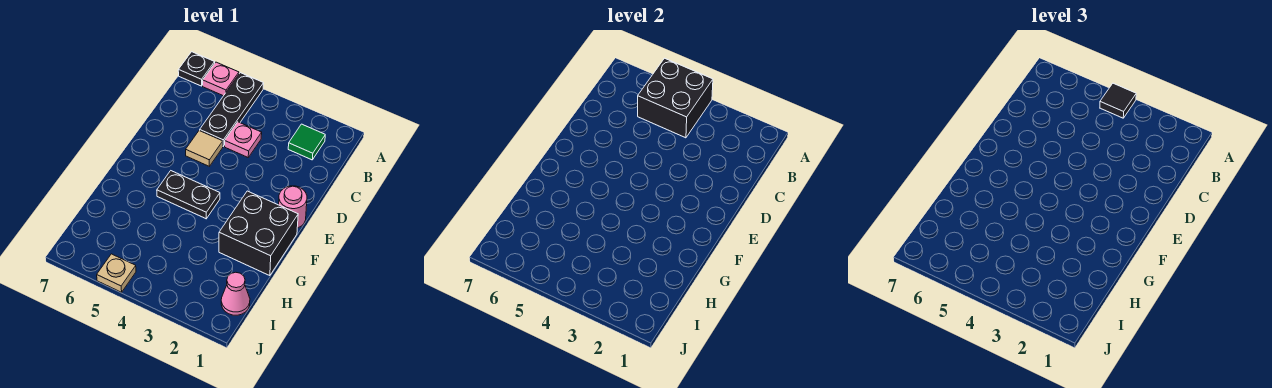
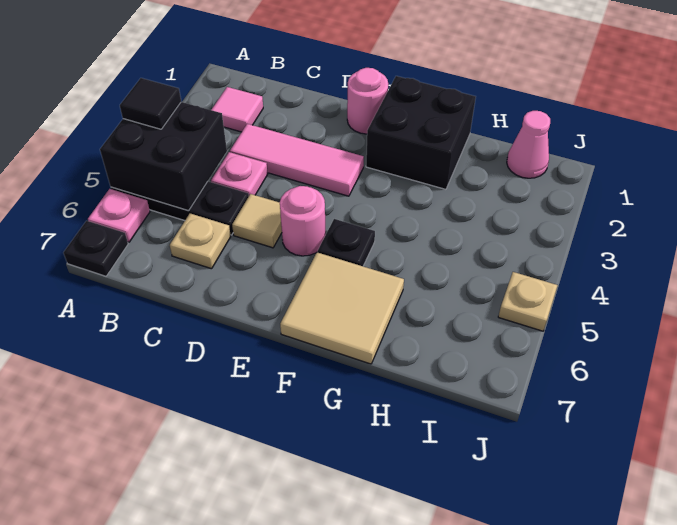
green tile B2 level 1 -> pink tile B2 level 1
none -> pink tile C3:E3 level 1
none -> tan plate C6 level 1
none -> pink round brick E5 level 1
black plate F4:F5 level 1 -> black plate F5 level 1
none -> tan tile F6:G7 level 1

